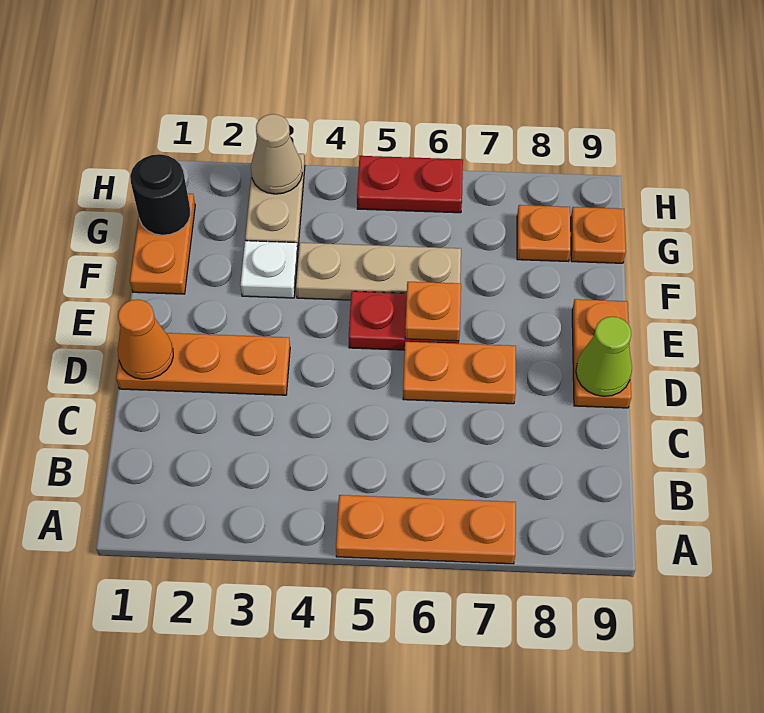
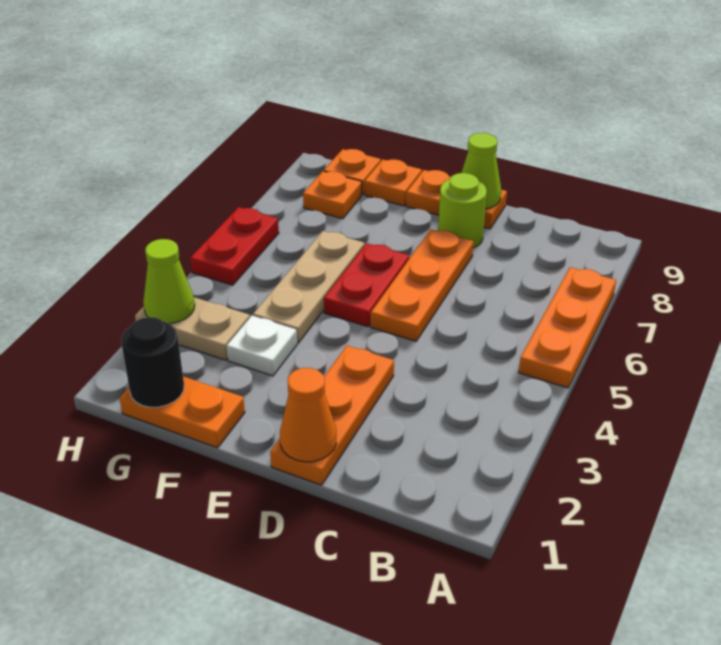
orange plate D6:D7 level 1 -> orange plate D5:D7 level 1
none -> lime round brick D8 level 1
orange plate E6 level 2 -> orange plate F9 level 1
tan cone H3 level 2 -> lime cone H3 level 2

